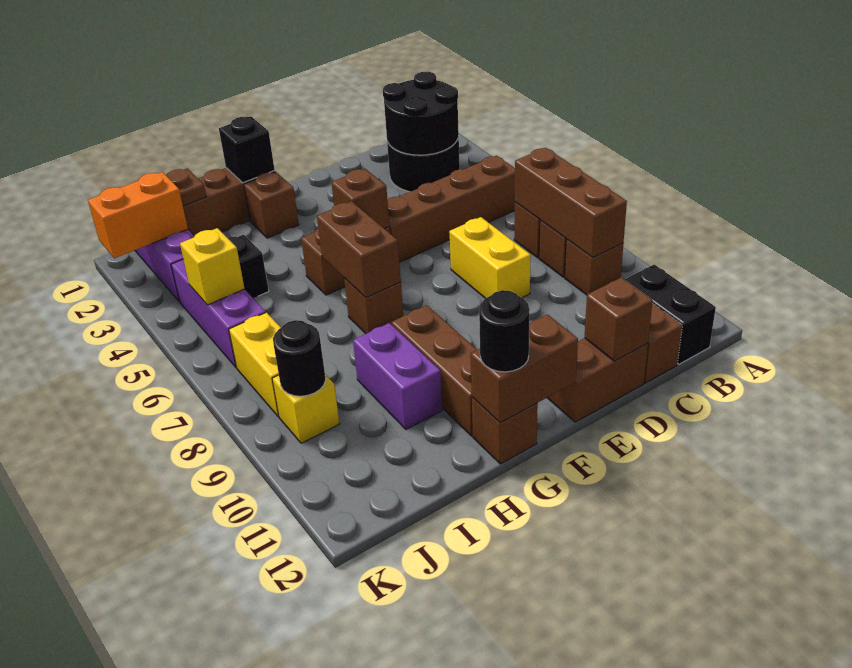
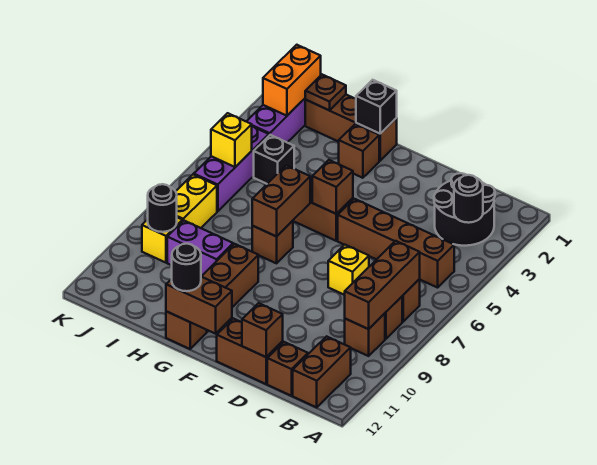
black round brick B2:C3 level 2 -> black round brick B3 level 2
black brick B11:B12 level 1 -> brown brick B11:B12 level 1
yellow brick D7:D8 level 1 -> yellow brick D7 level 1
purple brick H9:H10 level 1 -> purple brick H9:I9 level 1
orange brick J2:K2 level 2 -> orange brick J1:J2 level 2

